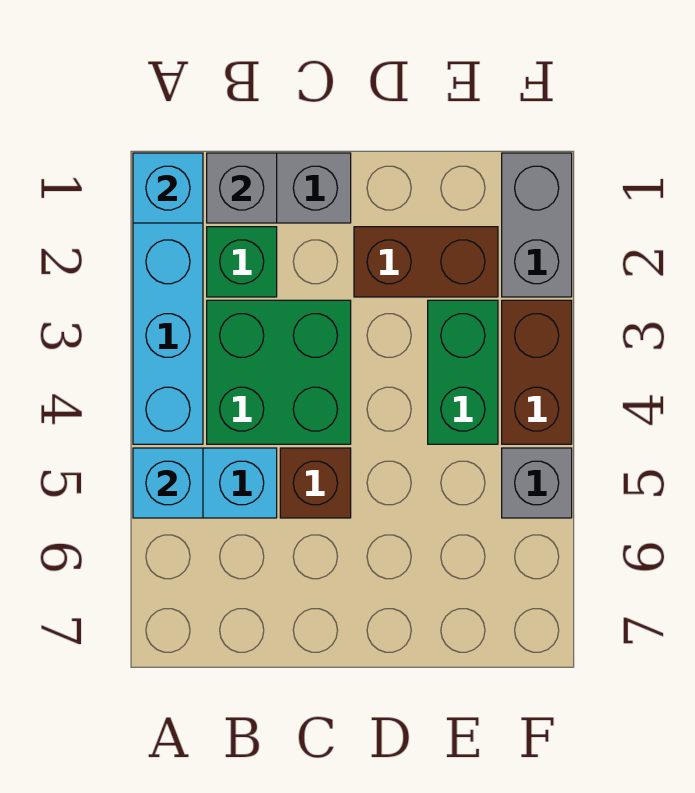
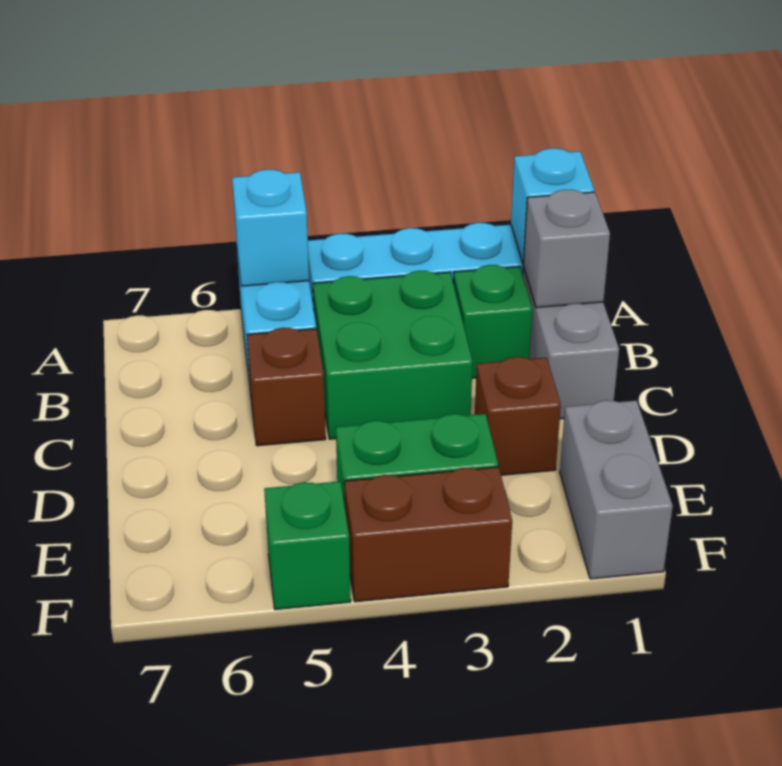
brown brick D2:E2 level 1 -> brown brick D2 level 1
grey brick F1:F2 level 1 -> grey brick E1:F1 level 1
grey brick F5 level 1 -> green brick F5 level 1

